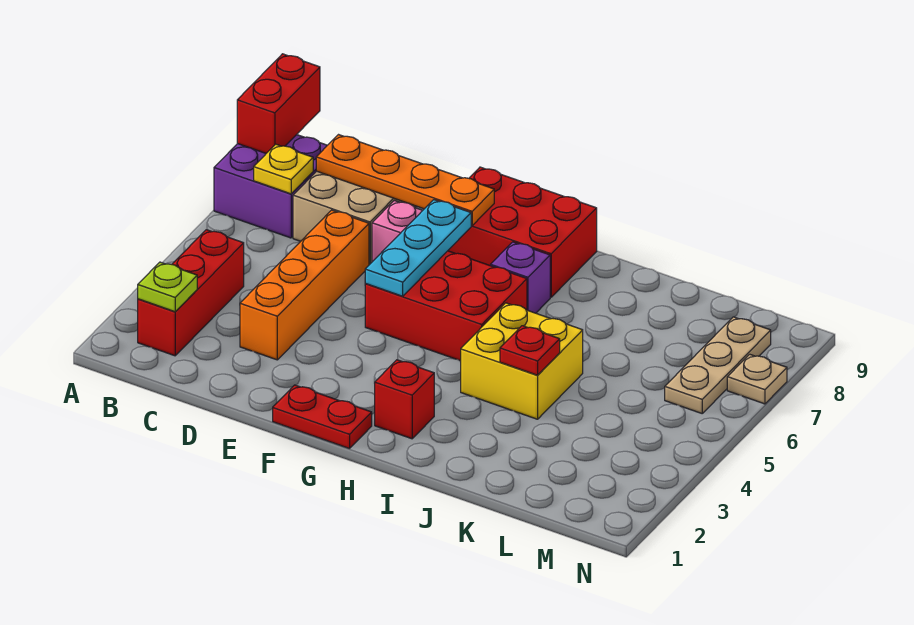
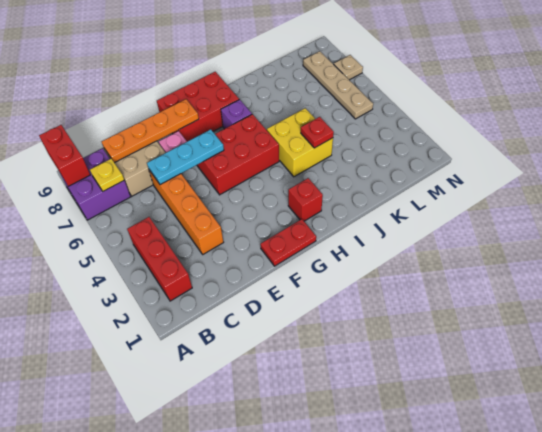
lime plate B2 level 2 -> none
cyan plate F5:F7 level 2 -> cyan plate D6:F6 level 2
tan plate M6:M8 level 1 -> tan plate M5:M8 level 1

